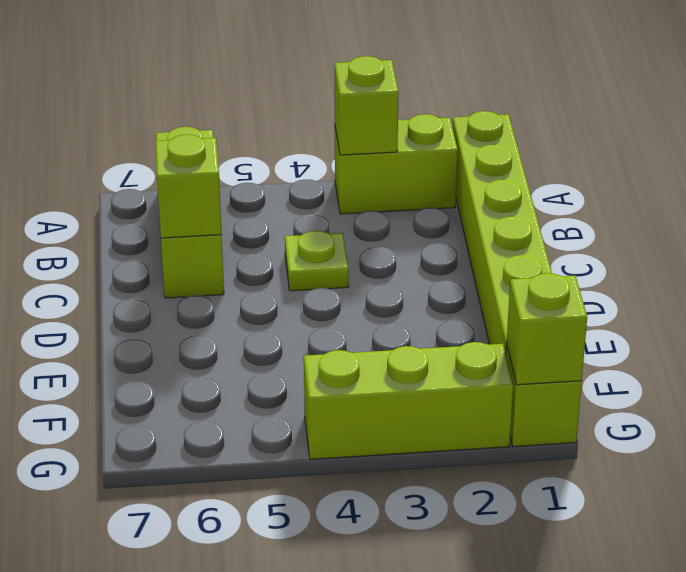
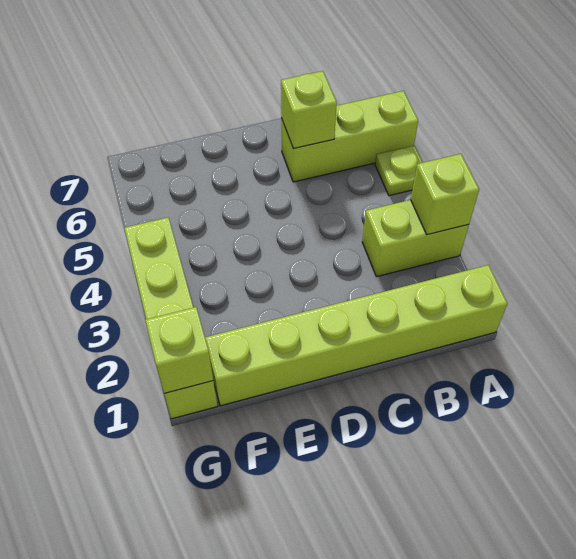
lime brick A2:A3 level 1 -> lime brick A3:B3 level 1
lime plate C4 level 1 -> lime plate A5 level 1

